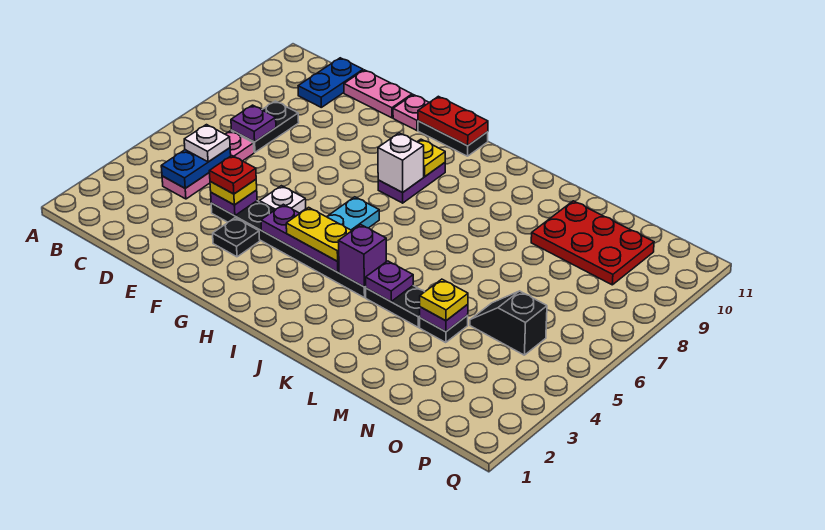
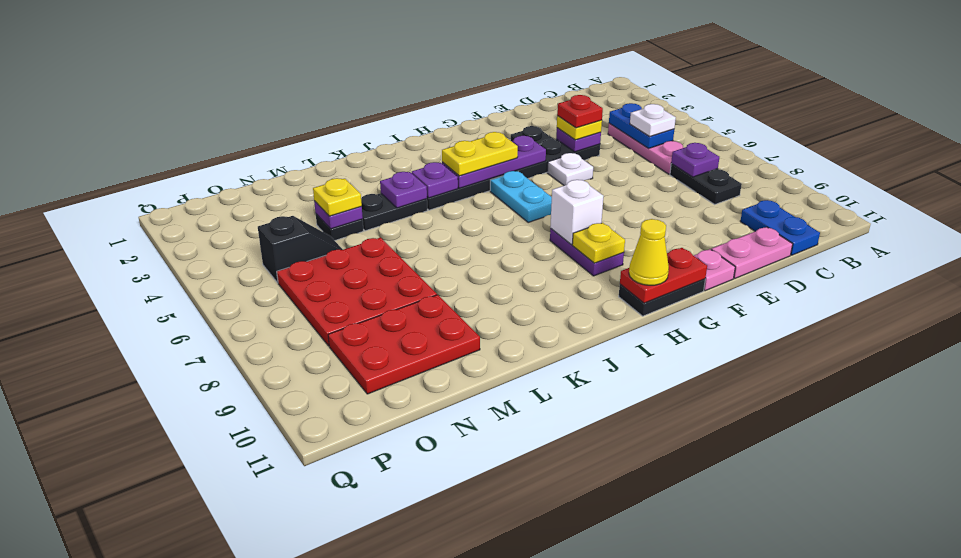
none -> yellow cone H11 level 3
purple brick J4 level 2 -> purple plate J4 level 2
none -> red plate M6:O8 level 1

